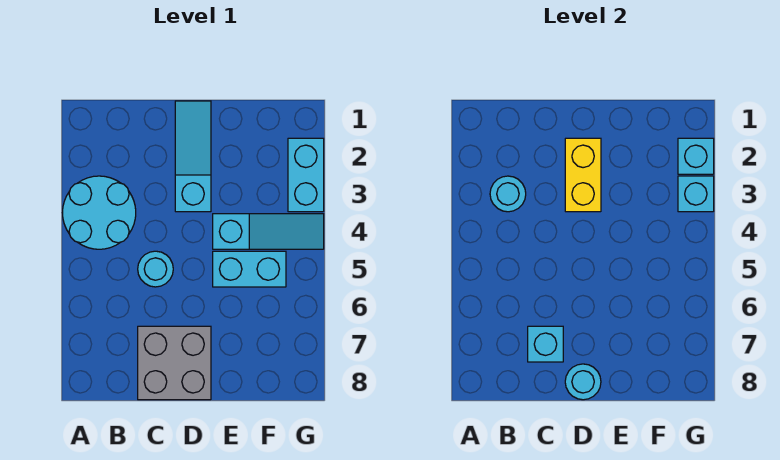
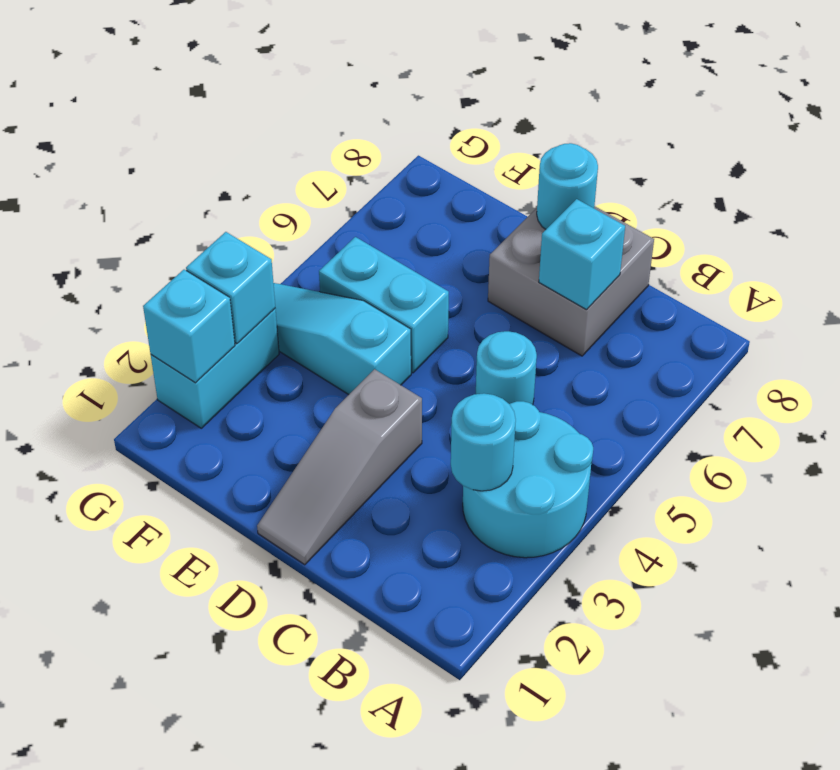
cyan slope D1:D3 level 1 top 3 -> grey slope D1:D3 level 1 top 3
yellow brick D2:D3 level 2 -> none

